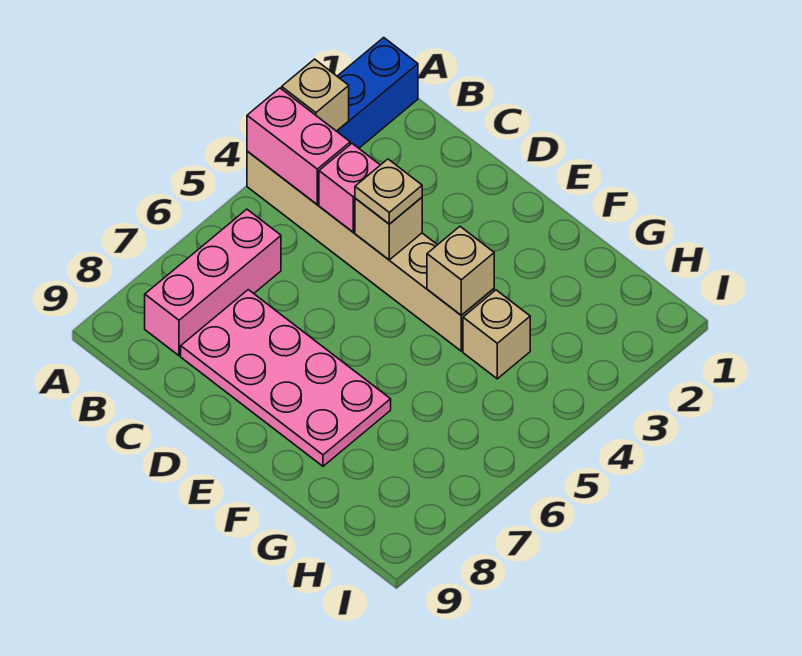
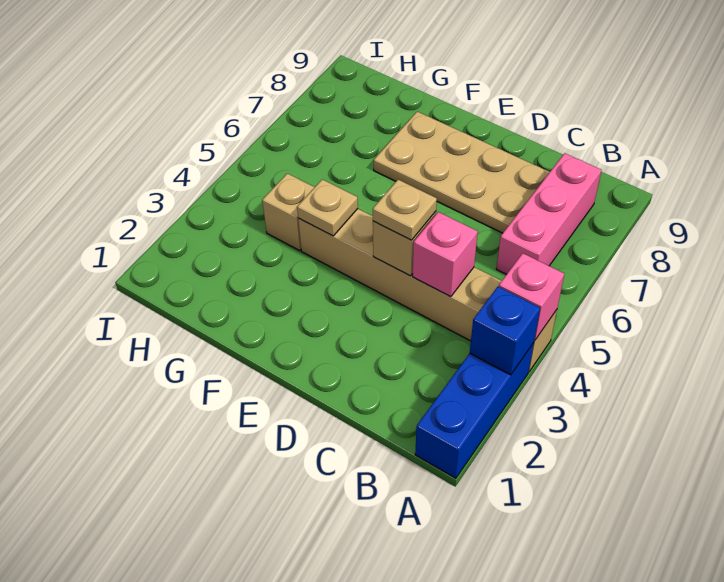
tan brick A3 level 2 -> blue brick A3 level 2
pink brick A4:B4 level 2 -> pink brick A4 level 2
pink plate C7:F8 level 1 -> tan plate C7:F8 level 1
tan brick F4 level 2 -> tan plate F4 level 2

